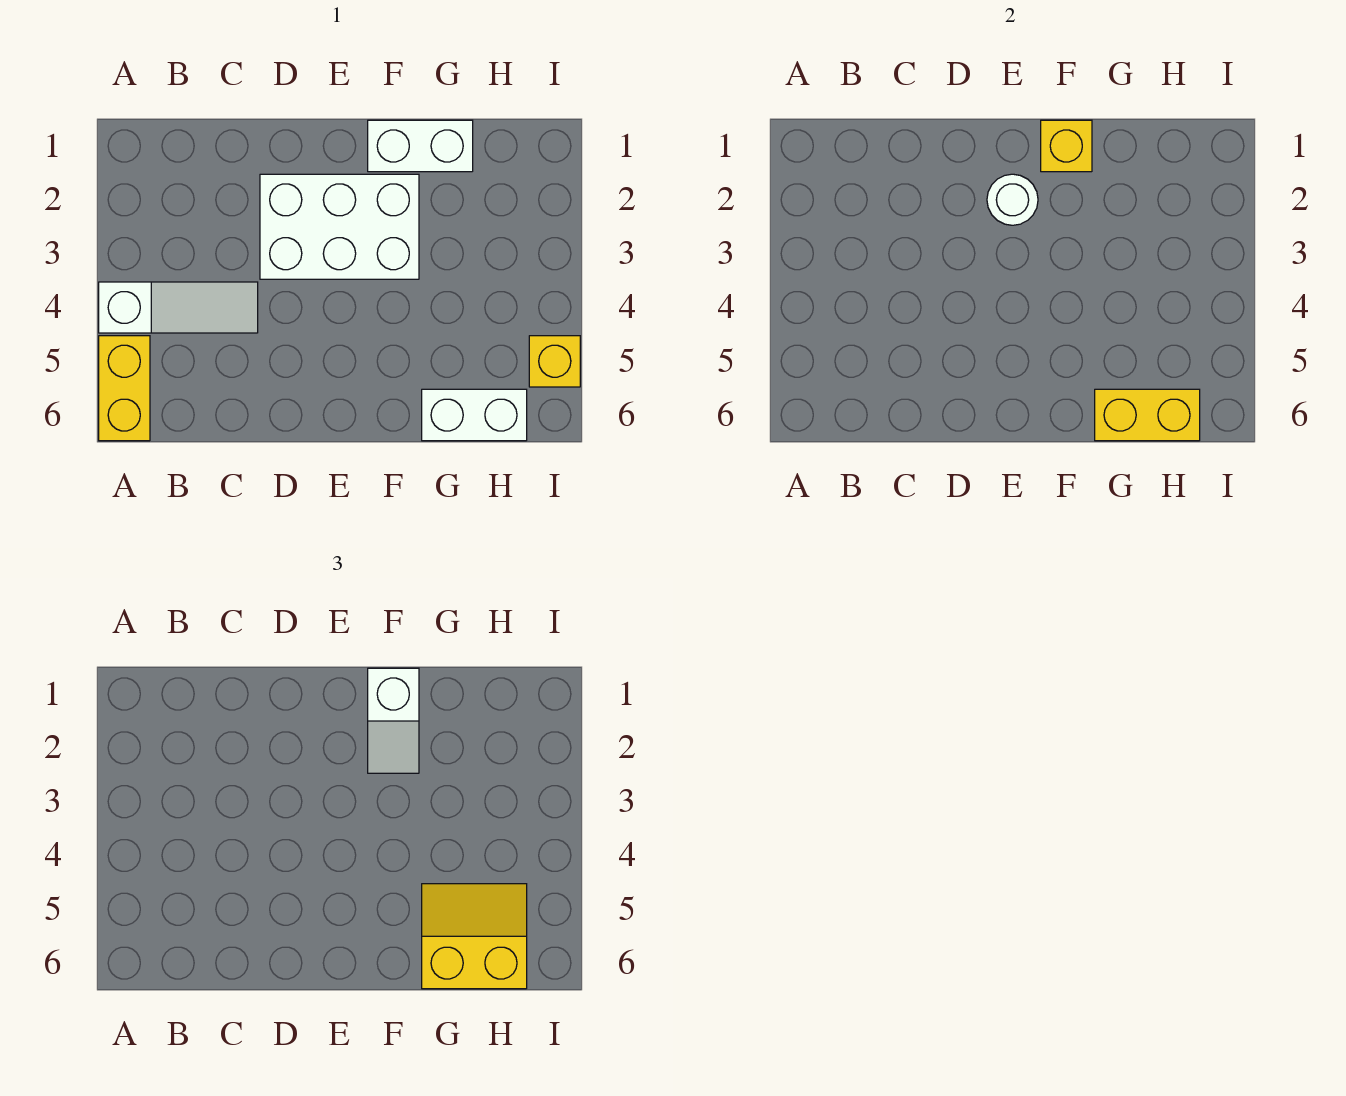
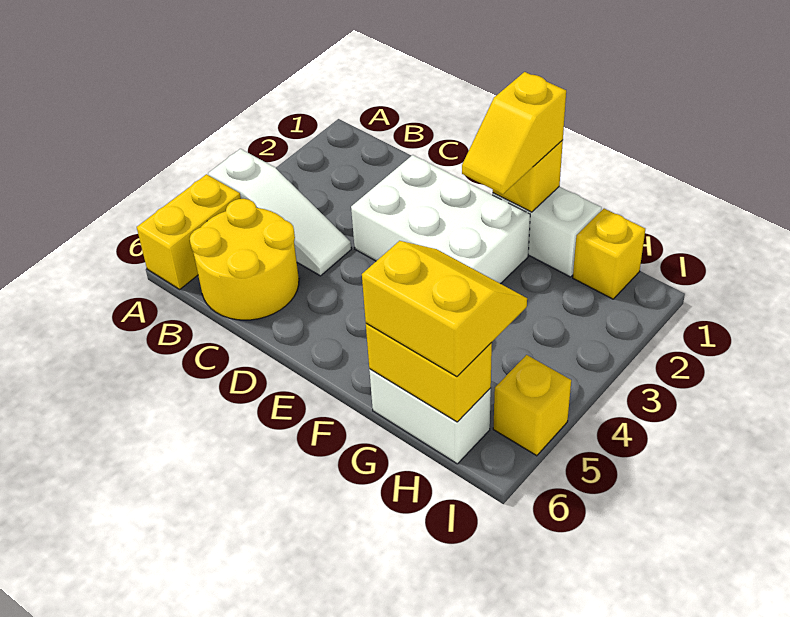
none -> yellow round brick B5:C6 level 1
white round brick E2 level 2 -> none
white slope F1:F2 level 3 top 1 -> yellow slope F1:F2 level 3 top 1
none -> yellow brick H1 level 1

